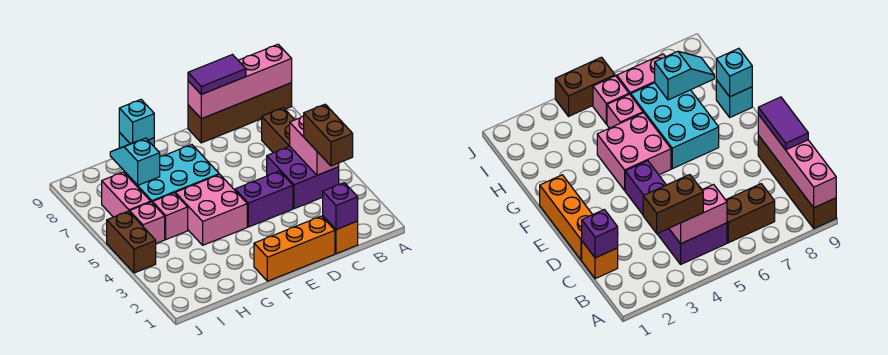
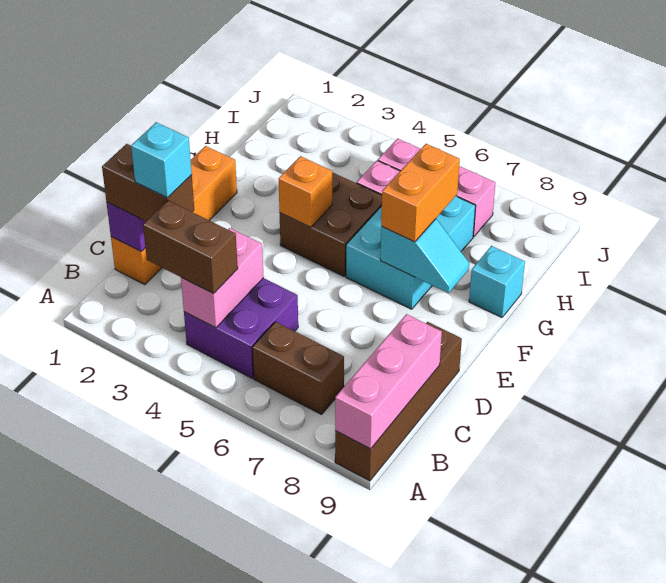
pink brick A9:D9 level 2 -> pink brick A9:C9 level 2
pink brick B4:B5 level 2 -> pink brick B4:C4 level 2
purple tile C9:D9 level 3 -> none
purple brick D4:E4 level 1 -> none
pink brick F4:G5 level 1 -> brown brick F4:G5 level 1
none -> orange brick F4 level 2
none -> orange brick F7:G7 level 3
cyan brick G9 level 2 -> cyan brick C2 level 4
cyan slope H7:H8 level 2 top 7 -> cyan slope F7:F8 level 2 top 7
brown brick J4:J5 level 1 -> brown brick C1:C2 level 3

